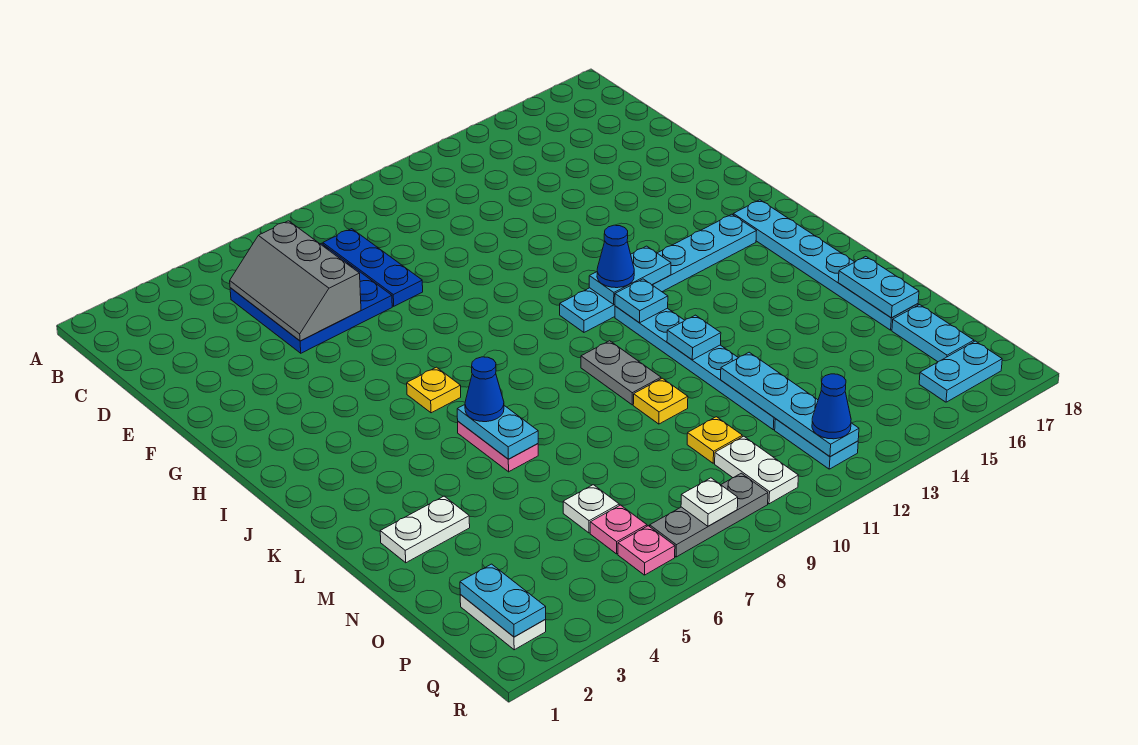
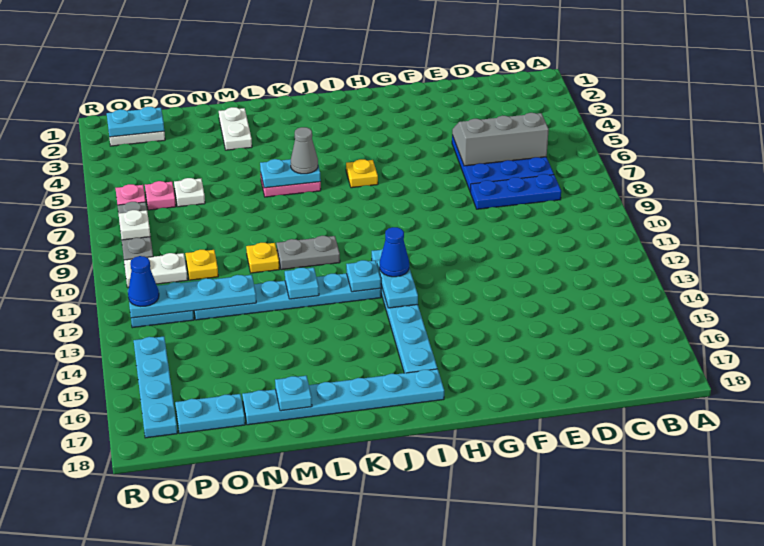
blue cone K6 level 3 -> grey cone K6 level 3
cyan plate M17:N17 level 2 -> cyan plate M17 level 2
cyan plate Q16:Q17 level 1 -> cyan plate Q14:Q17 level 1

